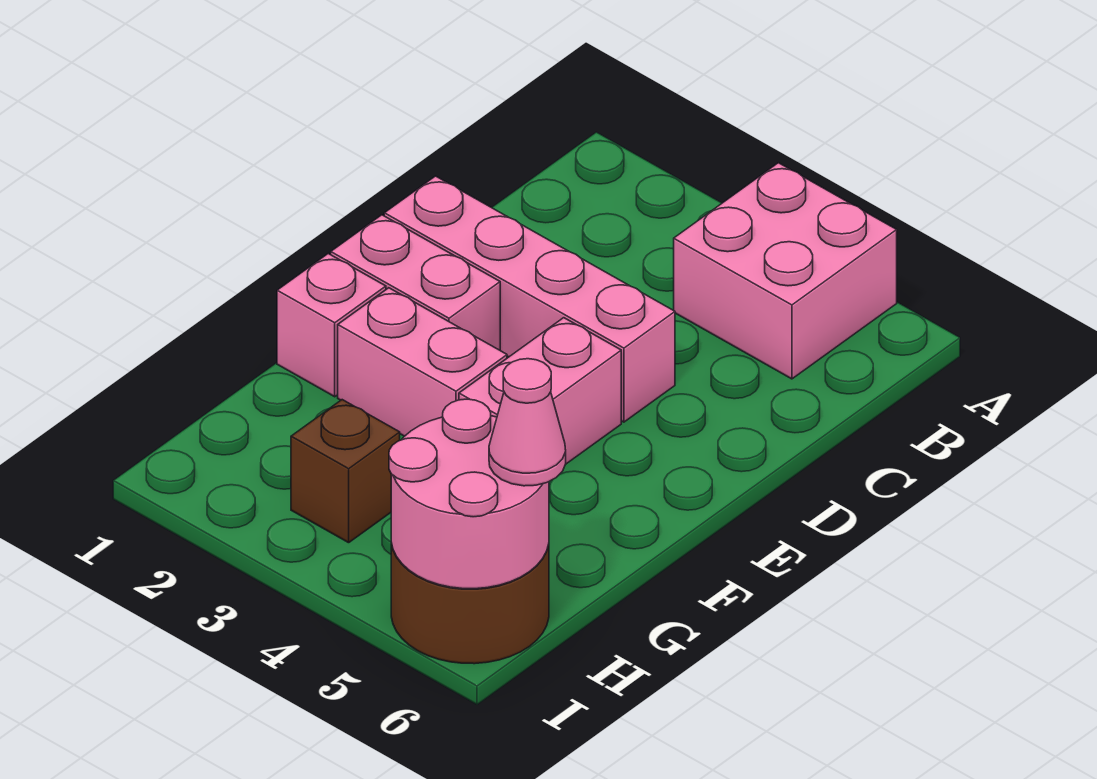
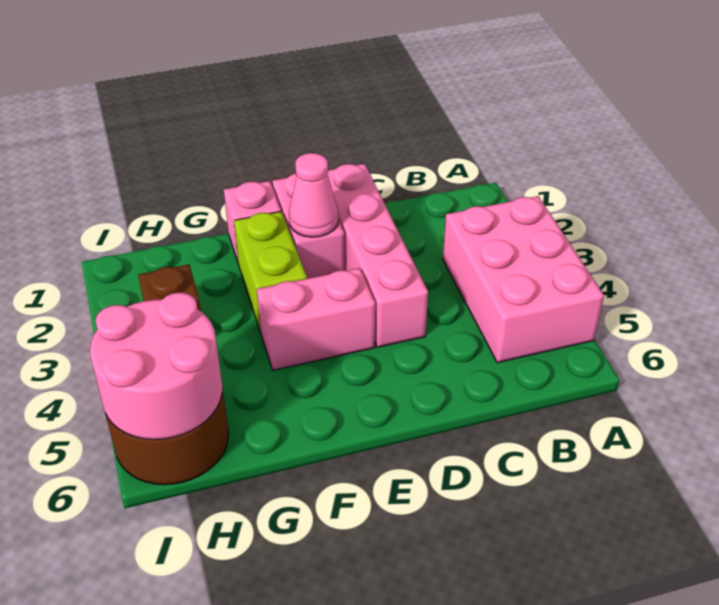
pink brick A4:B5 level 1 -> pink brick A3:B5 level 1
pink brick F2:F3 level 1 -> lime brick F2:F3 level 1
pink cone H6 level 3 -> pink cone E2 level 2

